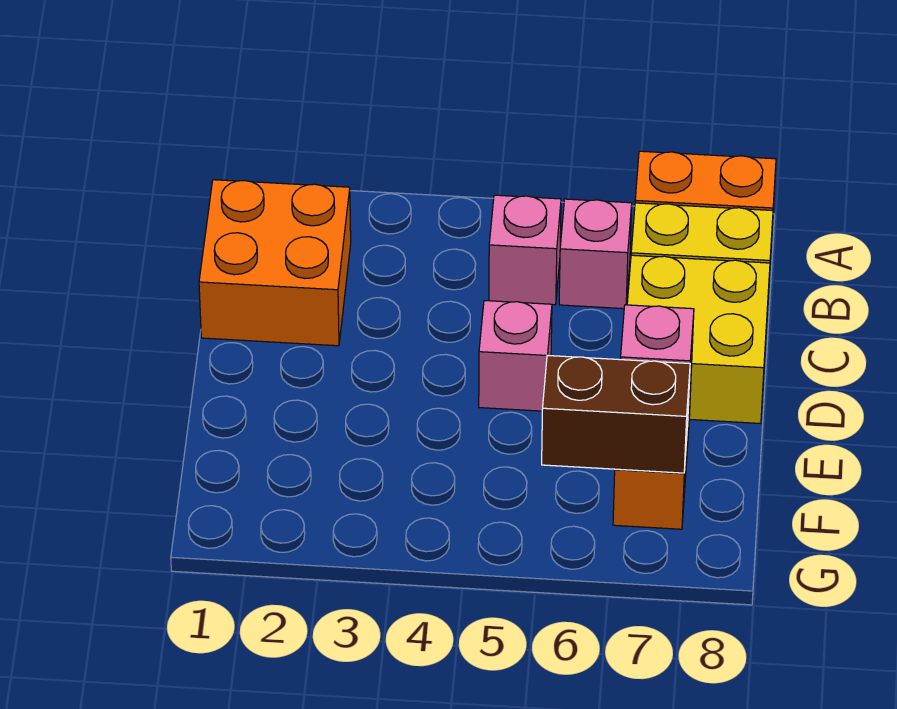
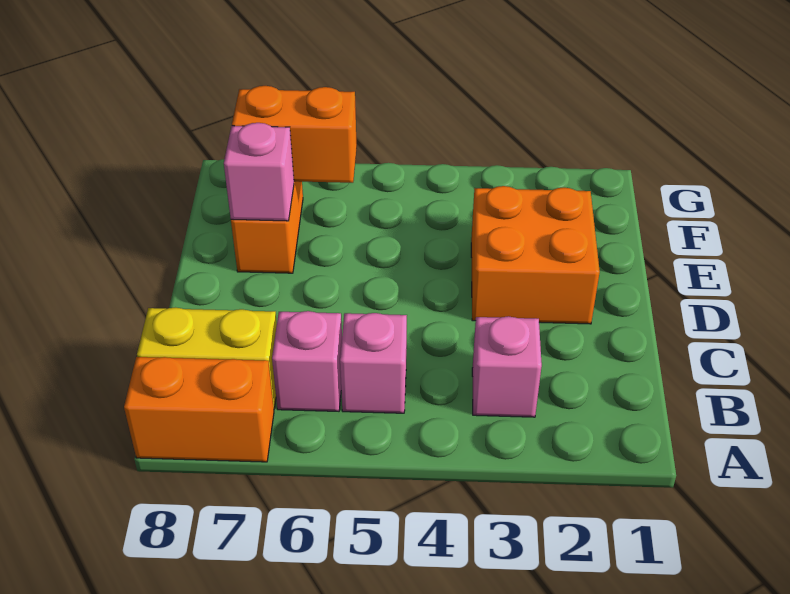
orange brick B1:C2 level 1 -> orange brick D2:E3 level 1
yellow brick C7:D8 level 1 -> none
pink brick D5 level 1 -> pink brick B3 level 1
brown brick F6:F7 level 2 -> orange brick F6:F7 level 2

